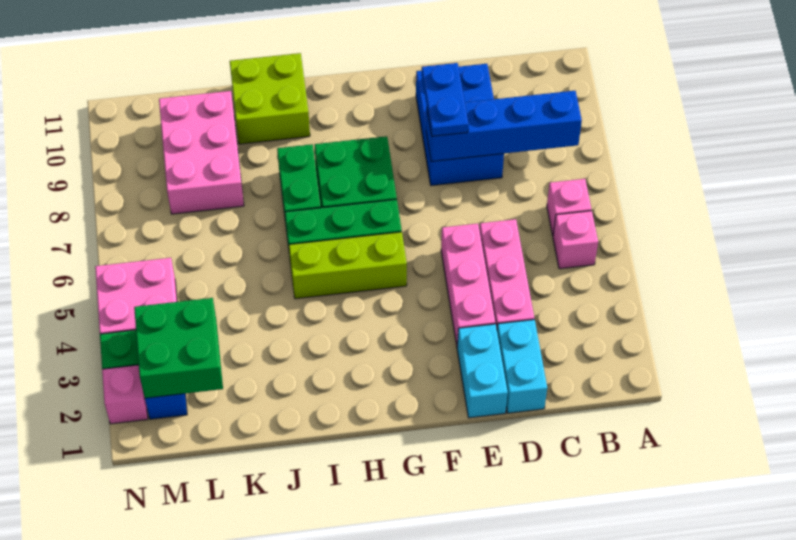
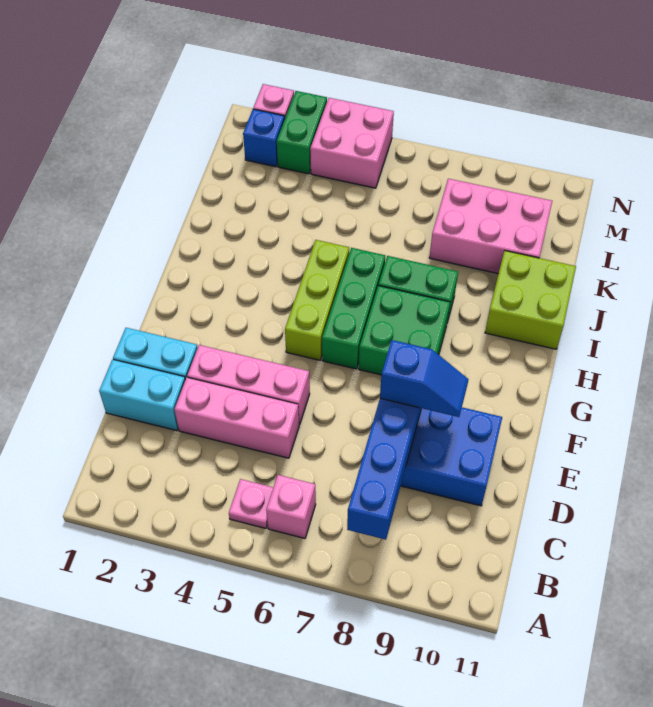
pink brick B5 level 1 -> pink plate B5 level 1
blue plate E8:E9 level 3 -> blue slope E8:E9 level 3 top 8
green brick L2:M3 level 2 -> none

